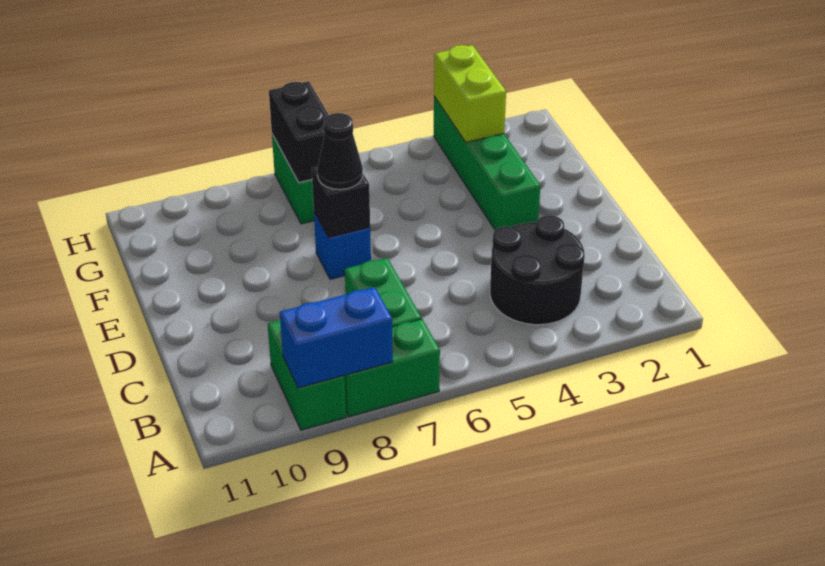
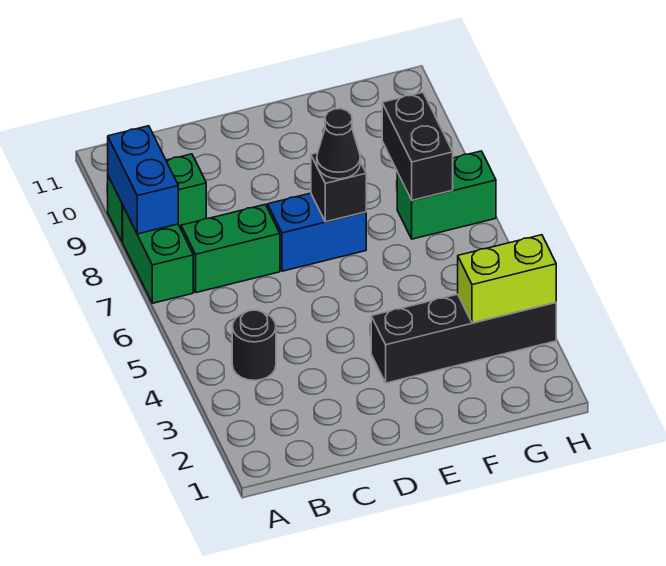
black round brick B3:C4 level 1 -> black round brick B4 level 1
green brick E3:H3 level 1 -> black brick E3:H3 level 1
blue brick E7 level 1 -> blue brick D7:E7 level 1
black brick G7:H7 level 2 -> black brick G7:G8 level 2

